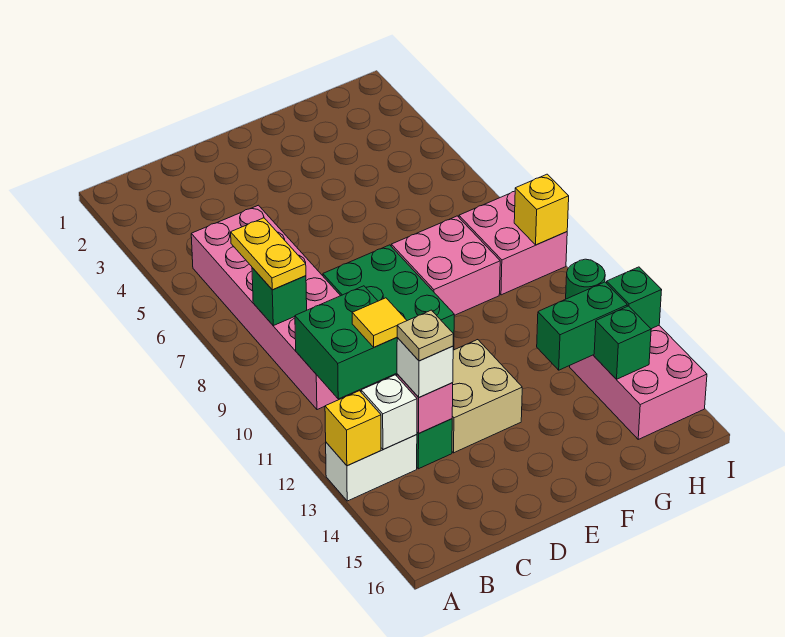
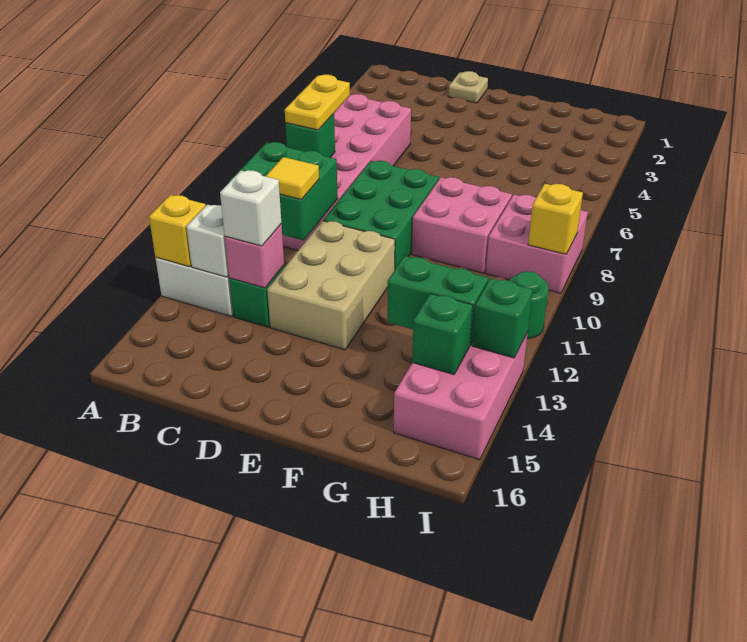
tan plate C13 level 4 -> tan plate D1 level 1
tan brick D12:E13 level 1 -> tan brick D11:E13 level 1

